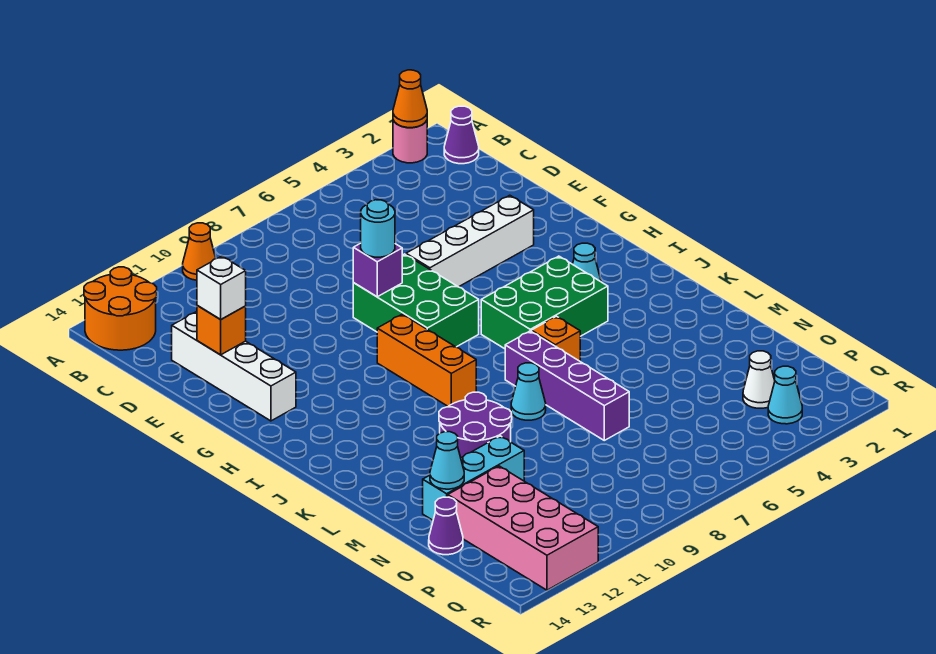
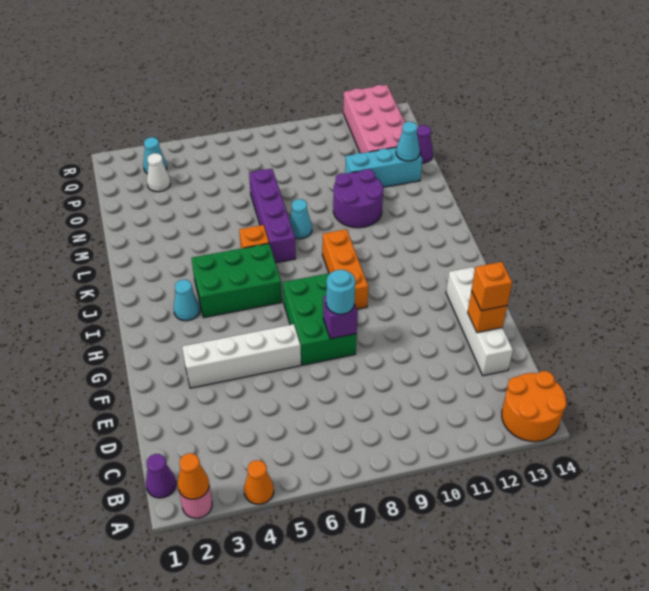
orange cone A10 level 1 -> orange cone A4 level 1
white brick E13 level 3 -> orange brick E13 level 3

